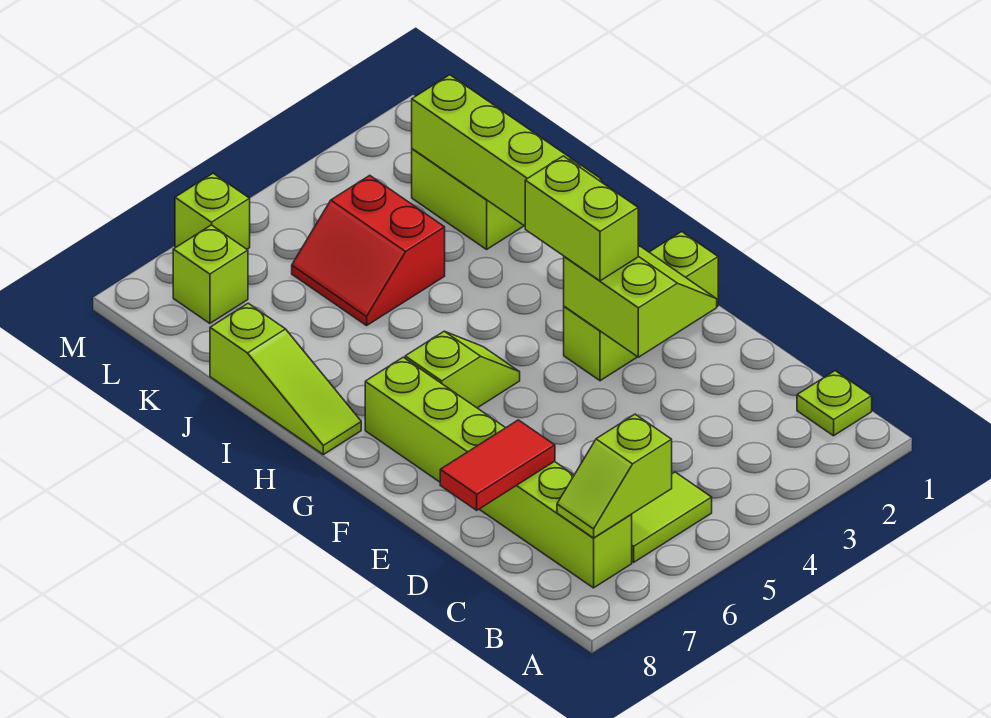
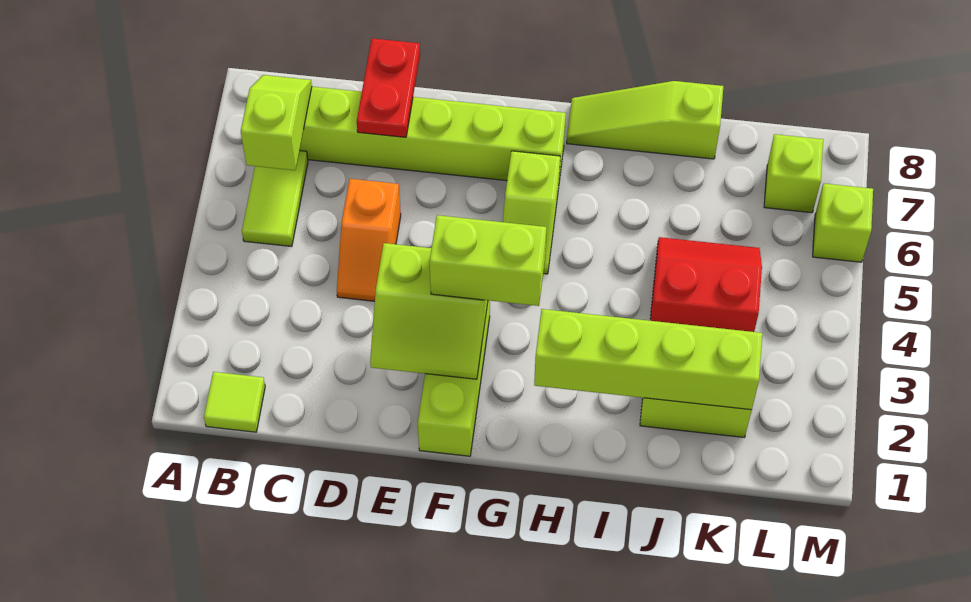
lime plate B1 level 1 -> lime tile B1 level 1
none -> orange slope D4:D5 level 1 top 5
red tile D7:D8 level 2 -> red plate D7:D8 level 2

